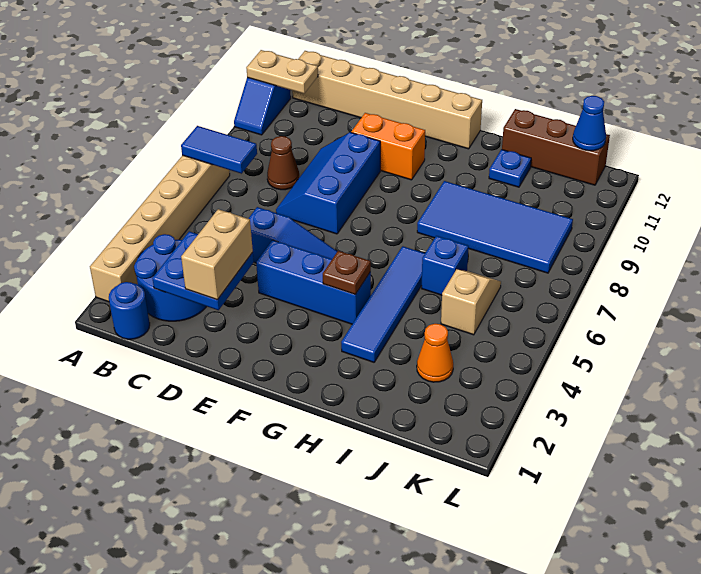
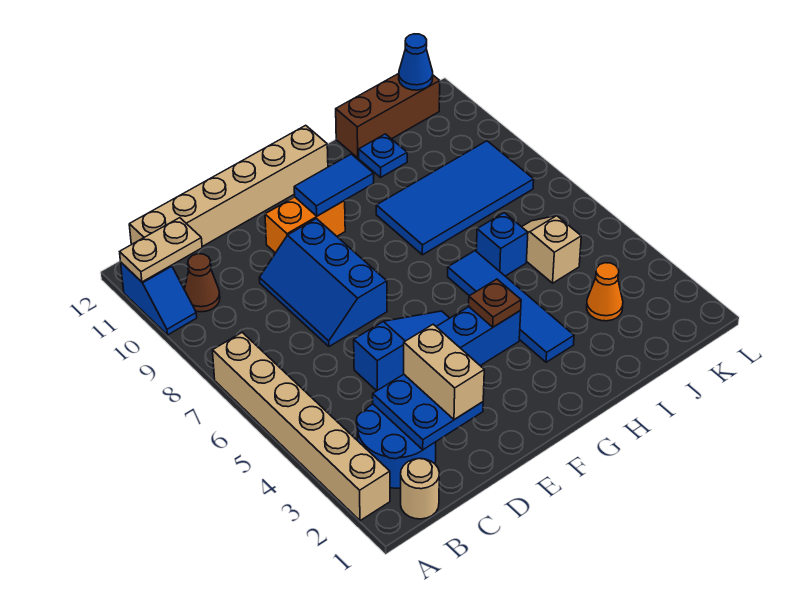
blue tile A7:B7 level 2 -> blue tile F10:G10 level 2
blue round brick B1 level 1 -> tan round brick B1 level 1
brown cone C8 level 1 -> brown cone B10 level 1

